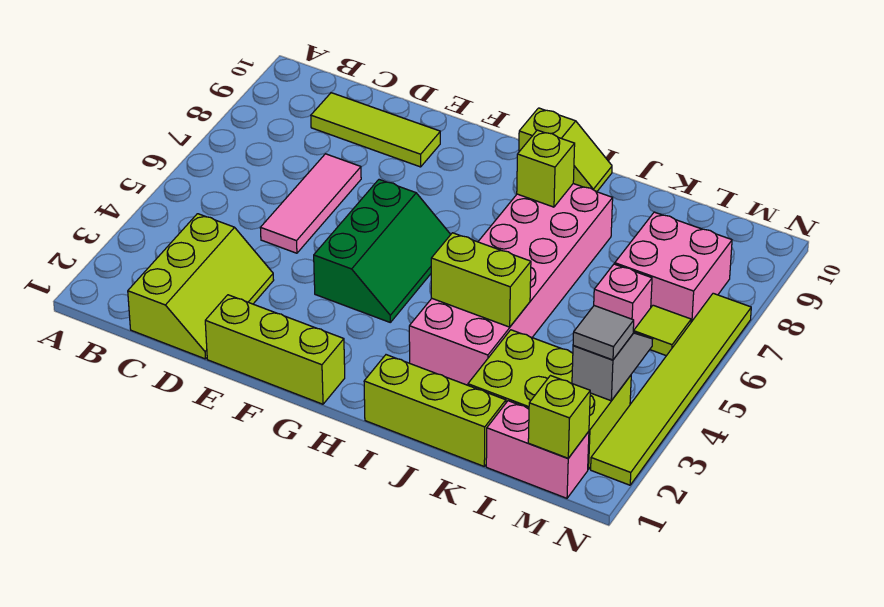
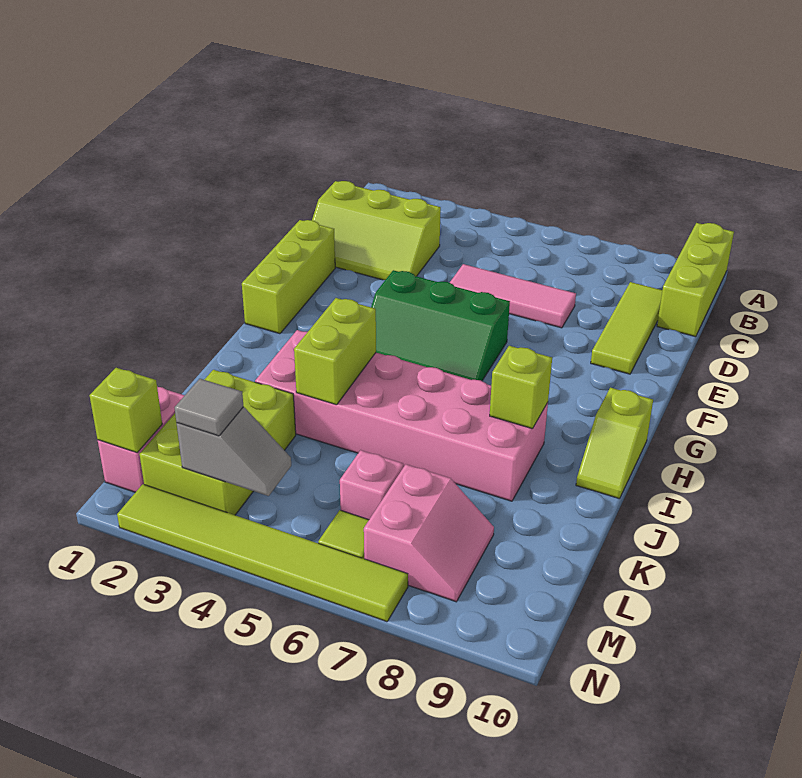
lime brick I1:K1 level 1 -> lime brick A10:C10 level 1
pink brick L7:M8 level 1 -> pink slope L7:M8 level 1 top 7

